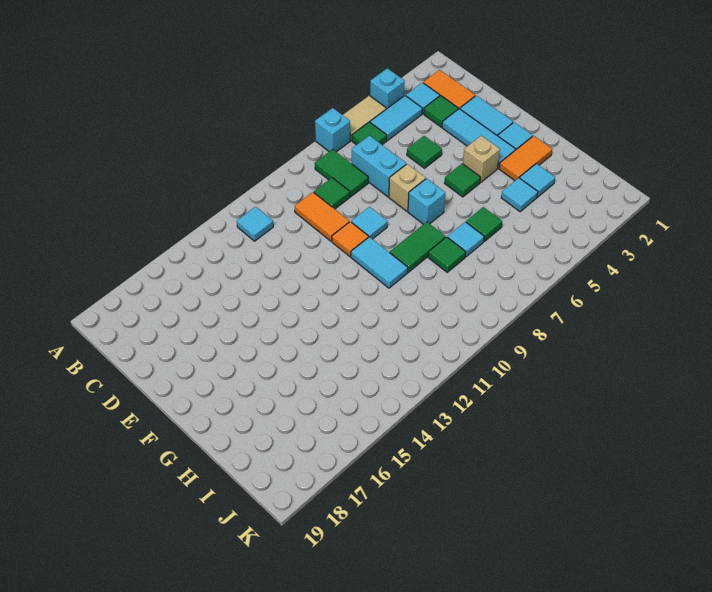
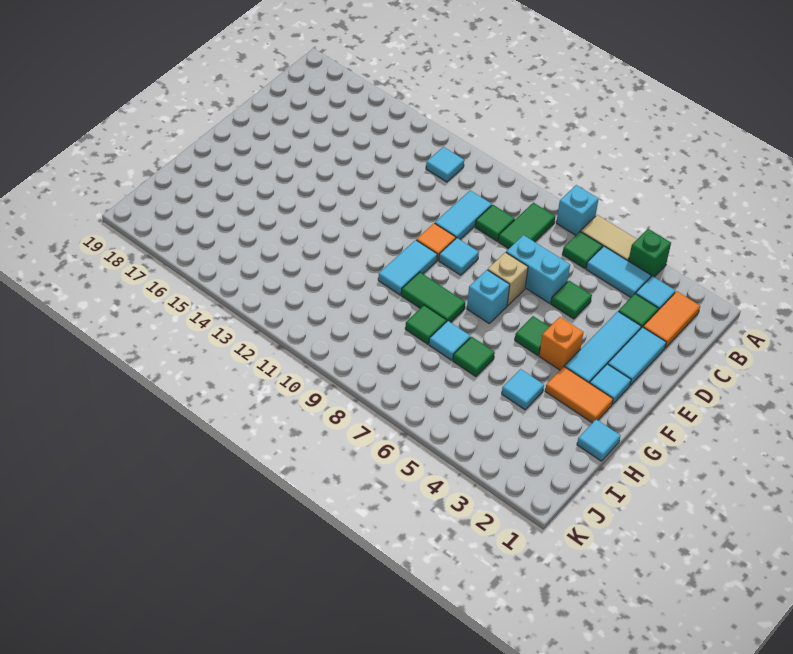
cyan brick A4 level 1 -> green brick A4 level 1
cyan brick C7:D7 level 1 -> cyan brick D6:D7 level 1
orange tile C10:D10 level 1 -> cyan tile C10:D10 level 1
tan brick F4 level 1 -> orange brick F4 level 1
cyan tile H3 level 1 -> cyan tile H1 level 1

